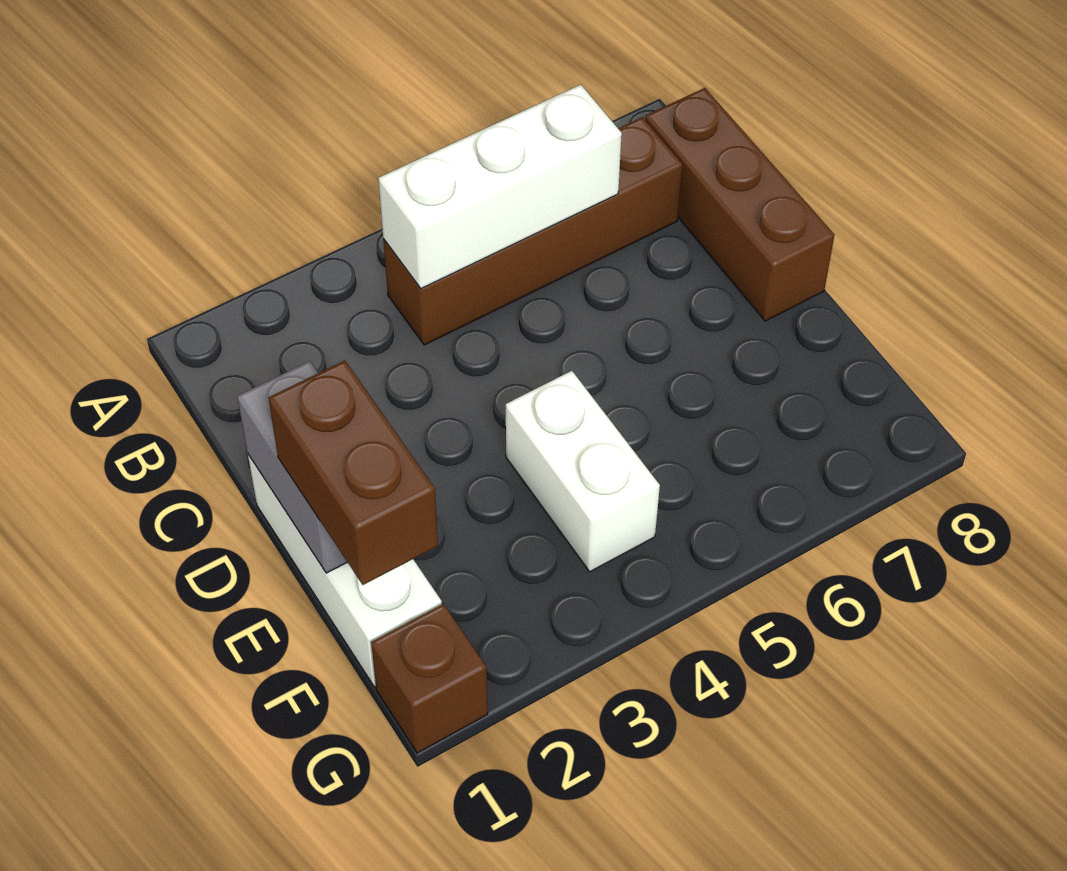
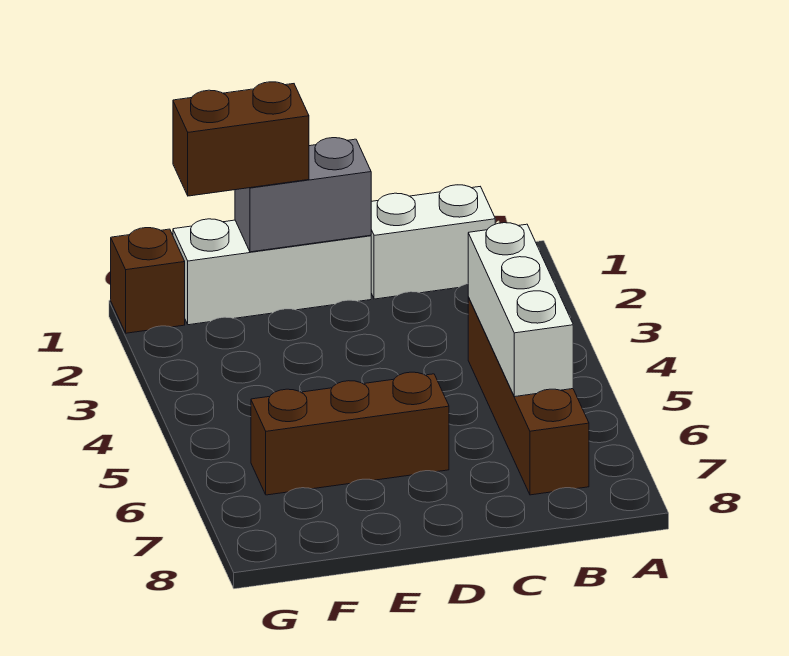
brown brick B8:D8 level 1 -> brown brick D6:F6 level 1
white brick E4:F4 level 1 -> white brick B1:C1 level 1

